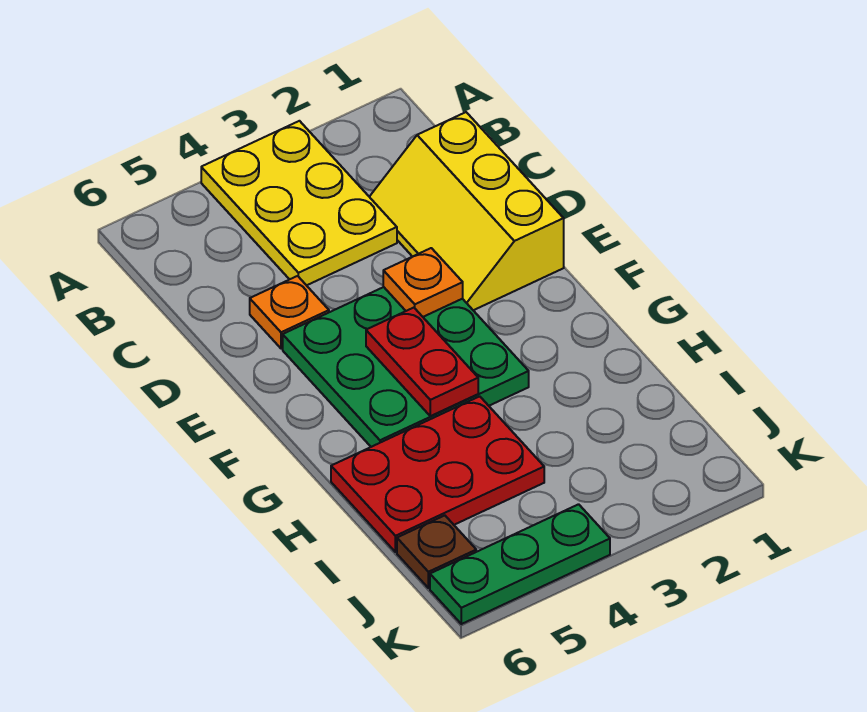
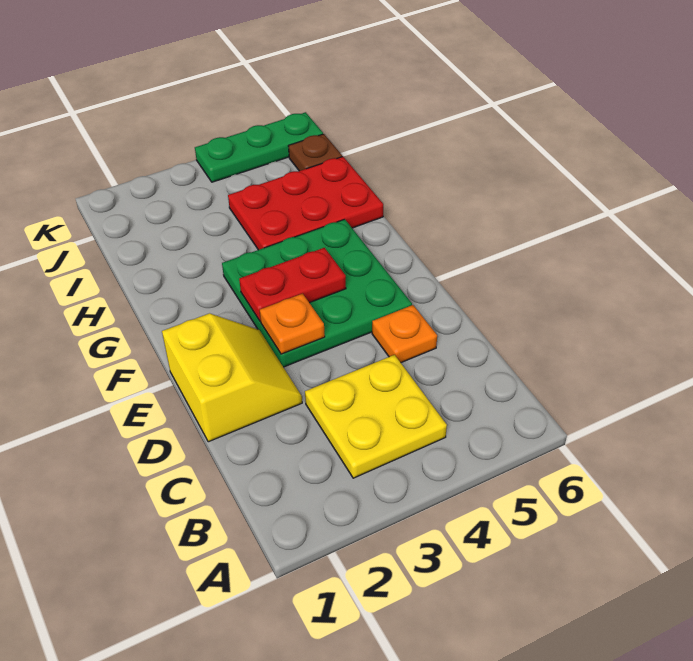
yellow plate A3:C4 level 1 -> yellow plate B3:C4 level 1
yellow slope C1:E2 level 1 top 1 -> yellow slope D1:E2 level 1 top 1
red plate F4:G4 level 2 -> red plate F3:F4 level 2

